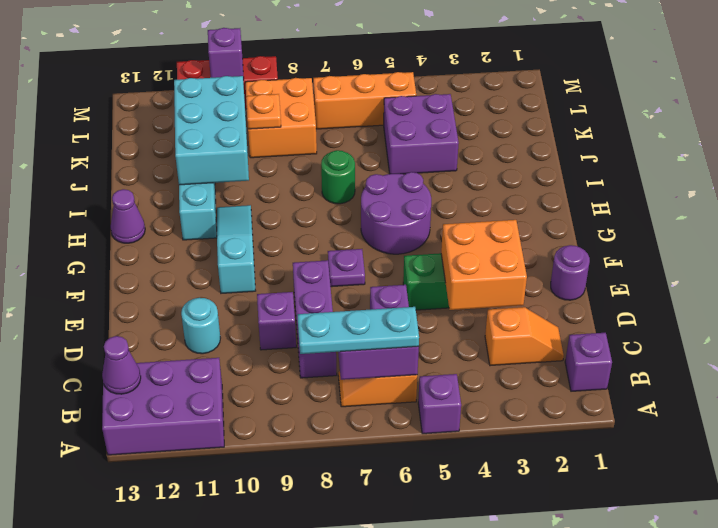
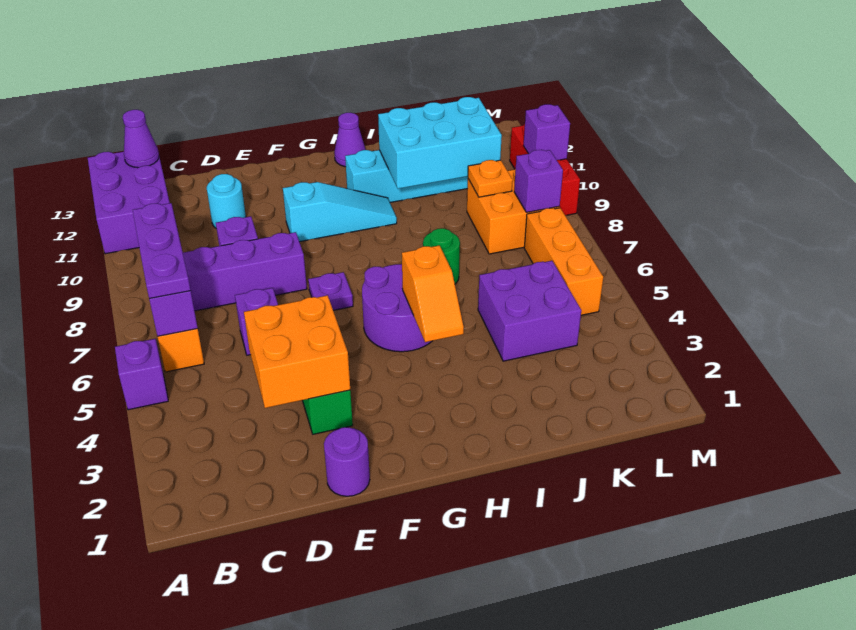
purple brick B1 level 1 -> purple brick L8 level 2
cyan plate B6:B8 level 3 -> purple plate B6:B8 level 3
orange slope C2:C3 level 1 top 3 -> orange slope H4:H5 level 2 top 5

